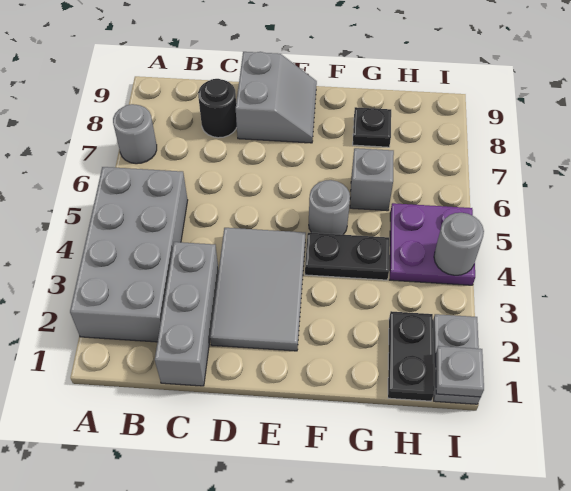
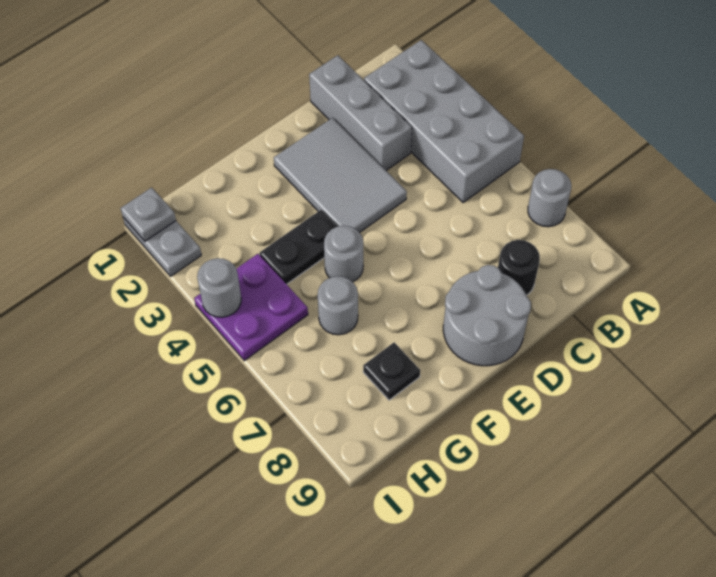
grey slope D8:E9 level 1 top D -> grey round brick D8:E9 level 1
grey brick G6 level 1 -> grey round brick G6 level 1
black plate H1:H2 level 1 -> none

